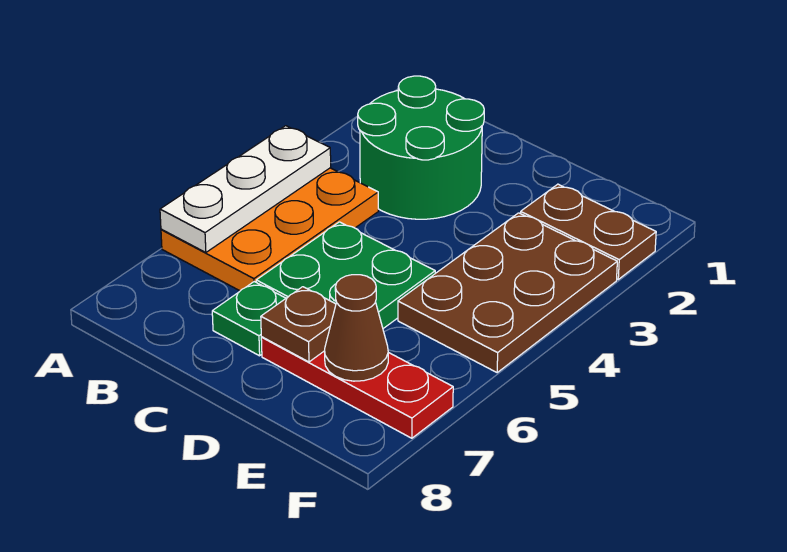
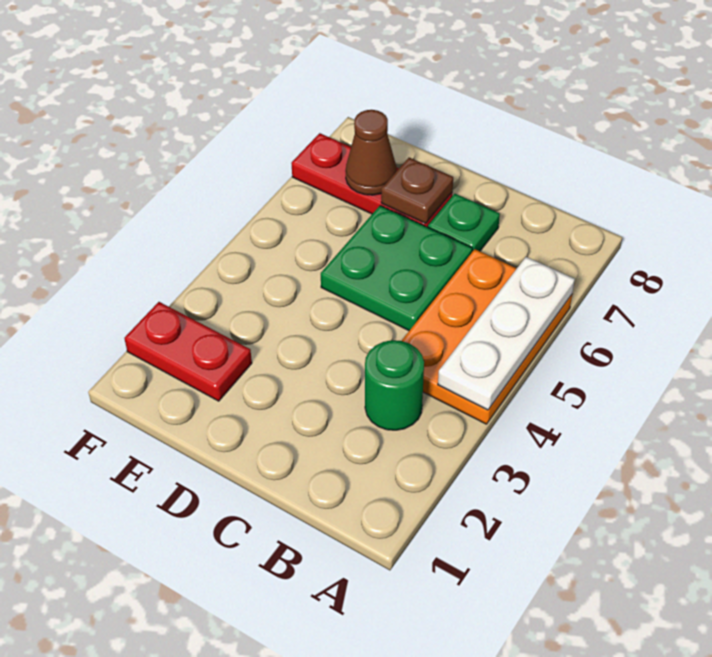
green round brick B2:C3 level 1 -> green round brick B3 level 1
brown plate E2:F2 level 1 -> red plate E2:F2 level 1
brown plate E3:F5 level 1 -> none

